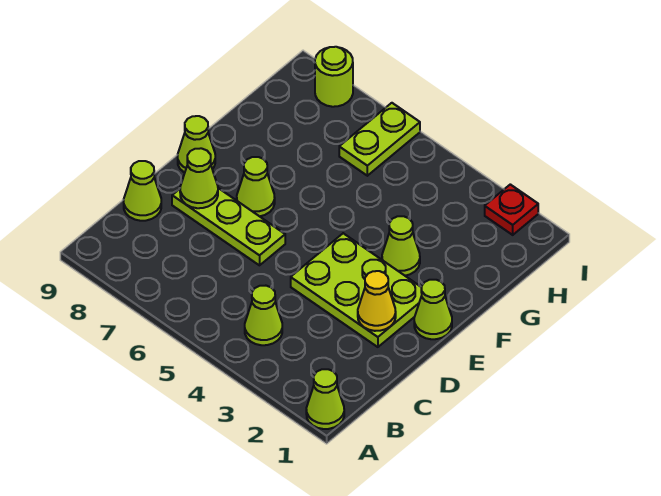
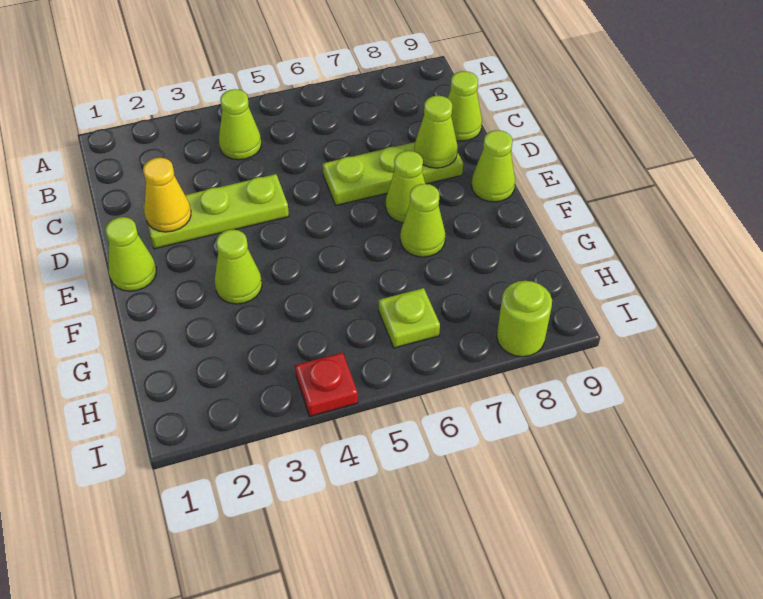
lime cone A1 level 1 -> lime cone F7 level 1
lime plate D2:E4 level 1 -> lime plate D2:D4 level 1
lime plate H6:I6 level 1 -> lime plate H6 level 1
red plate I2 level 1 -> red plate I4 level 1

